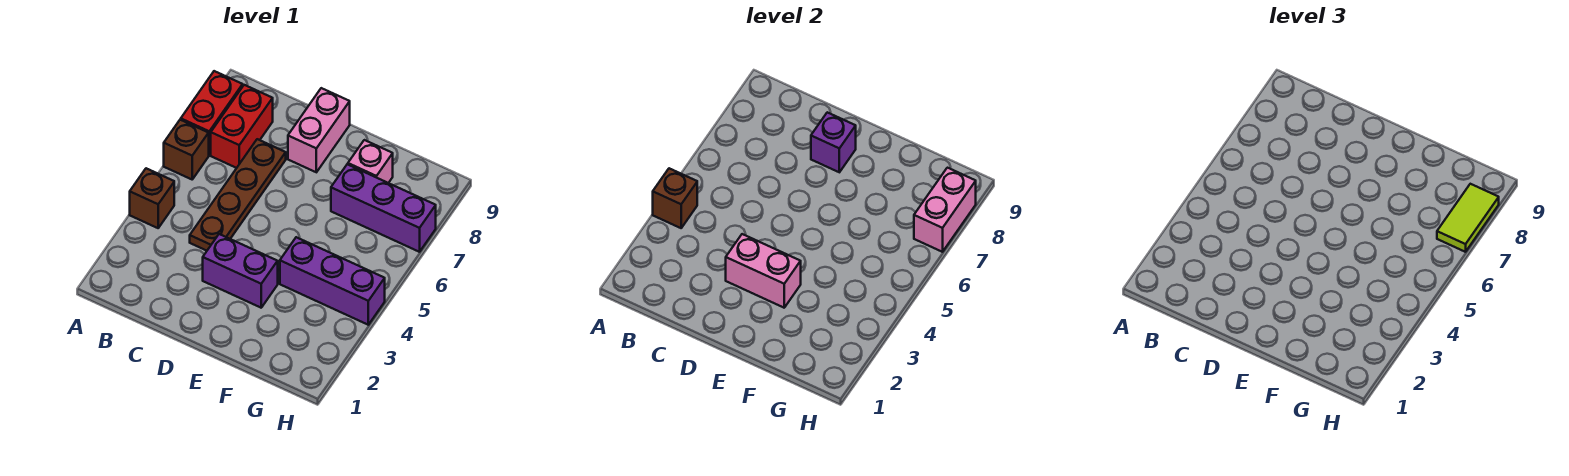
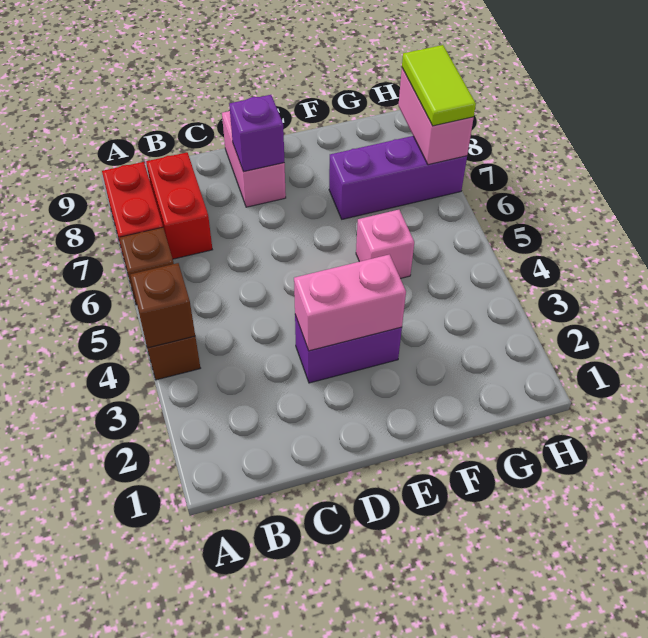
brown plate C4:C7 level 1 -> none
purple brick F4:H4 level 1 -> none
pink brick F8 level 1 -> pink brick F5 level 1

